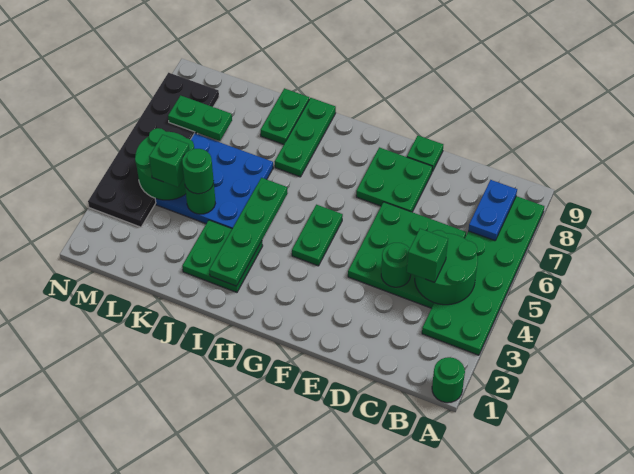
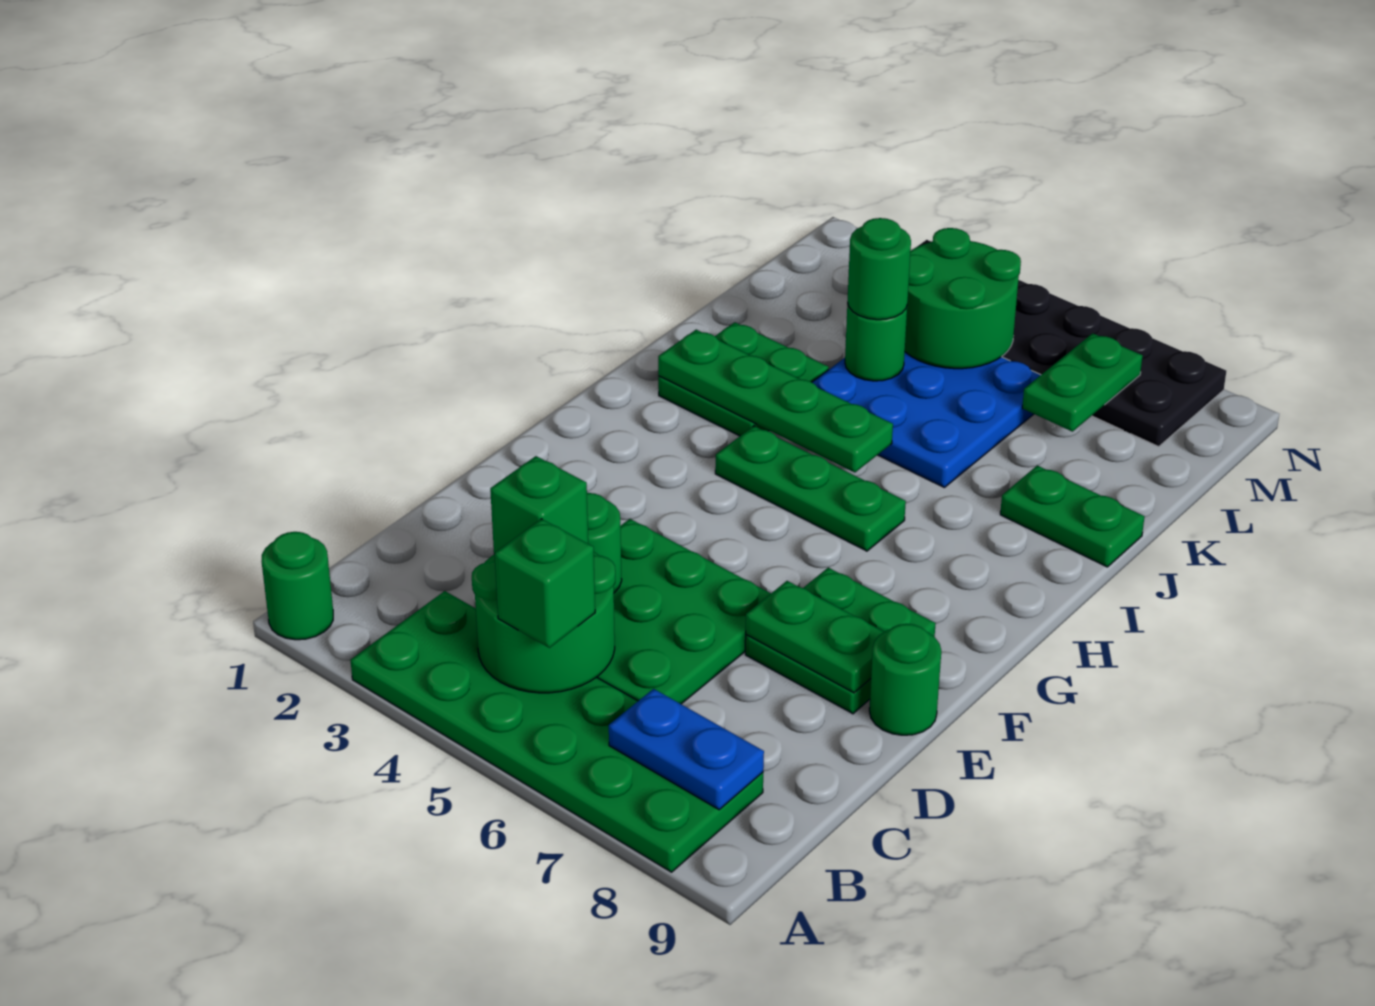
green plate E9 level 1 -> green round brick E9 level 1
green plate G4:G5 level 1 -> green plate E7:E8 level 2
green plate I7:I9 level 1 -> green plate H4:H6 level 1
green brick L4 level 3 -> green brick B5 level 3

